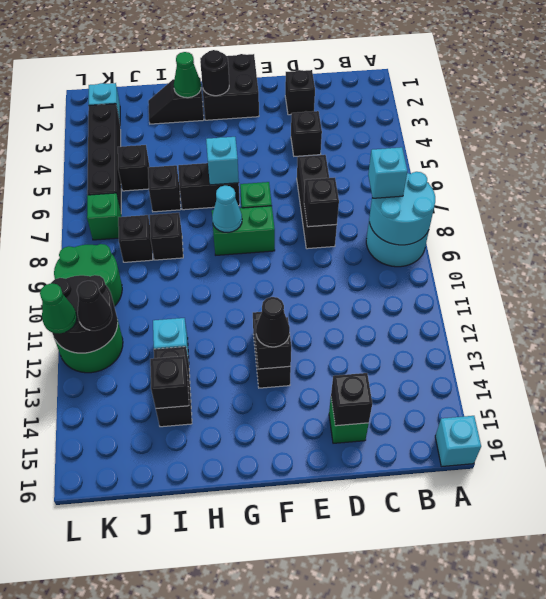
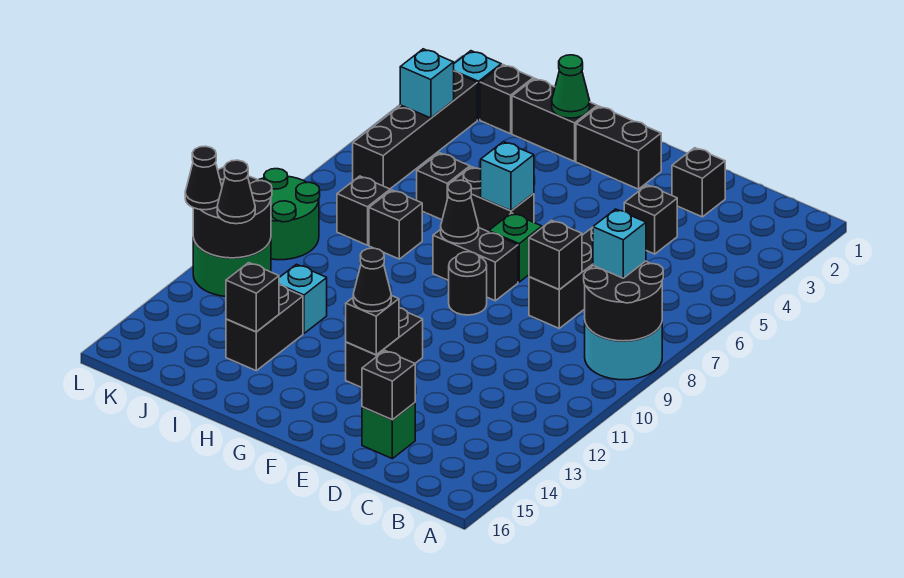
cyan round brick A8:B9 level 2 -> black round brick A8:B9 level 2
cyan brick A16 level 1 -> cyan brick K4 level 2
black brick F1:G2 level 1 -> black brick F2:G2 level 1
green brick F8:G8 level 1 -> black brick F8:G8 level 1
black round brick G2 level 2 -> black round brick F9 level 1
cyan cone G8 level 2 -> black cone G8 level 2
black slope H2:I2 level 1 top H -> black brick H2:I2 level 1
black brick J5 level 1 -> black brick J2 level 1
green brick K7 level 1 -> none
green cone L12 level 3 -> black cone L12 level 3

